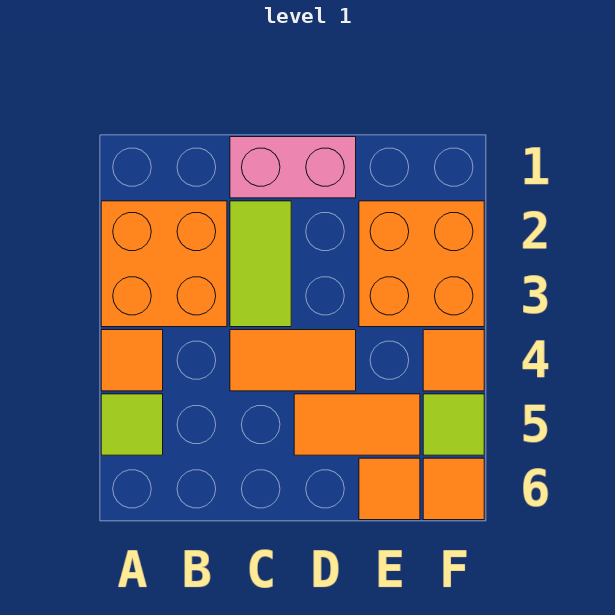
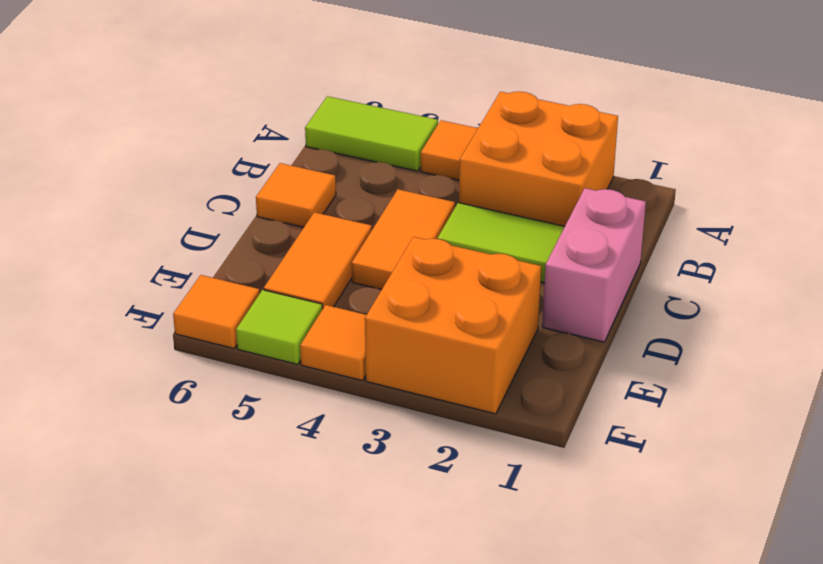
lime tile A5 level 1 -> lime tile A5:A6 level 1
orange tile E6 level 1 -> orange tile C6 level 1

